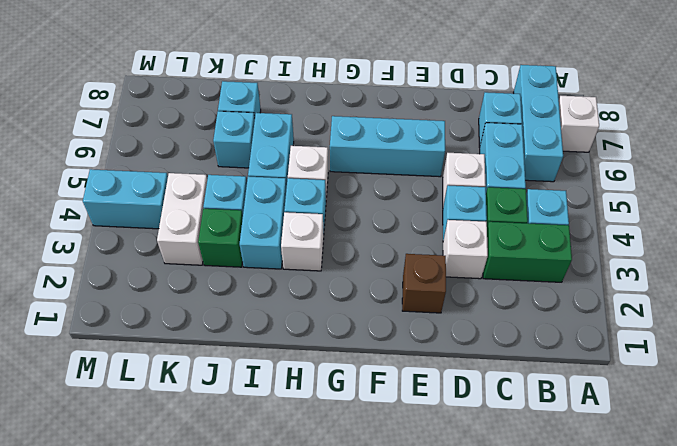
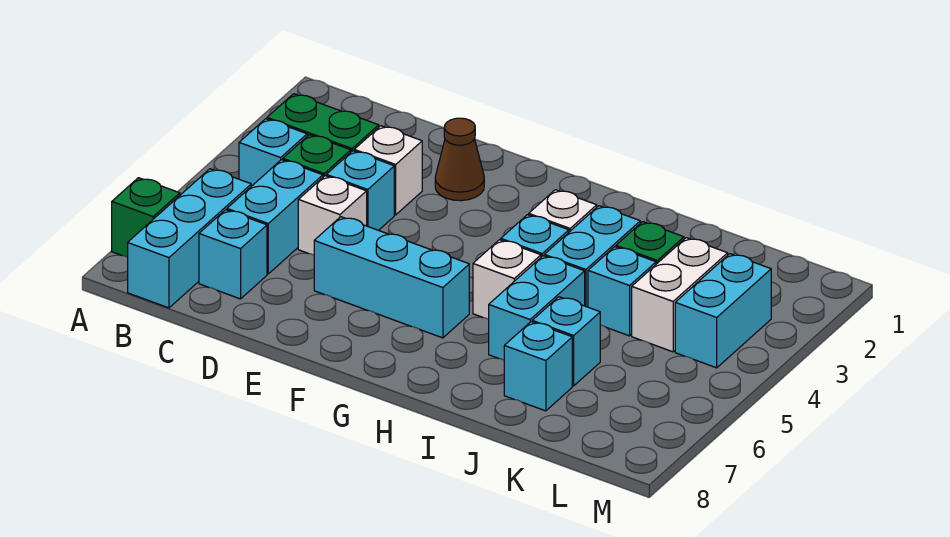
white brick A7 level 1 -> green brick A7 level 1
brown brick E2 level 1 -> brown cone E2 level 1
cyan brick L4:M4 level 1 -> cyan brick L3:L4 level 1

